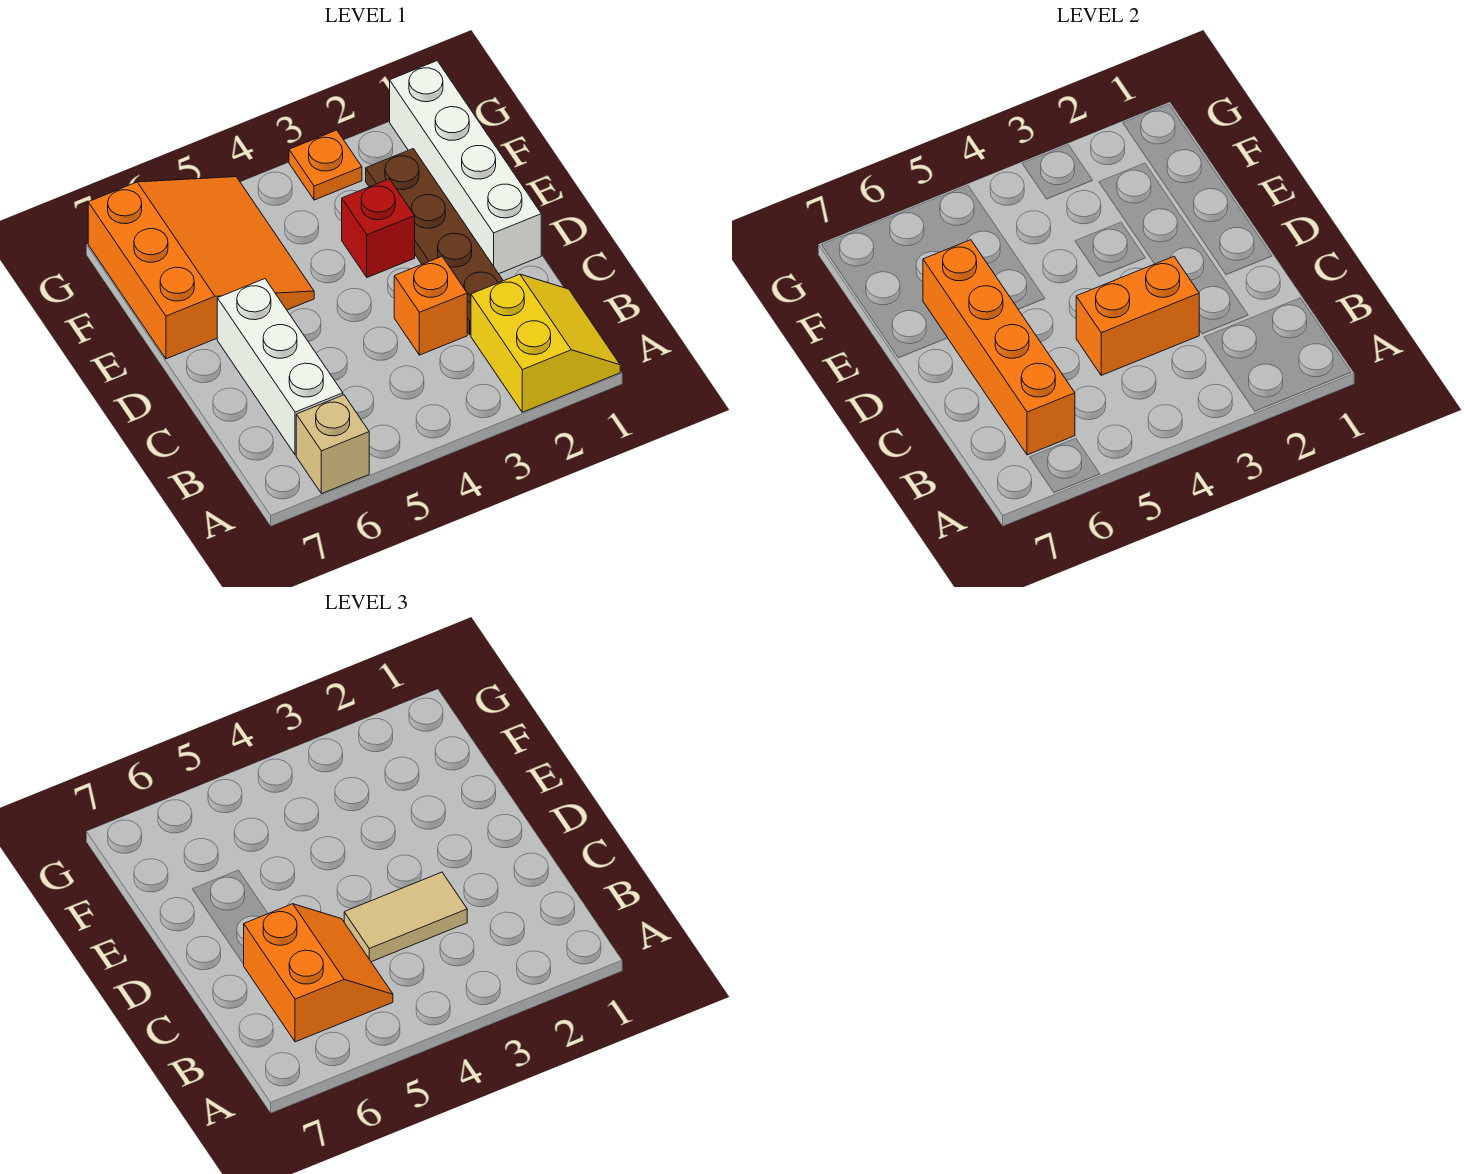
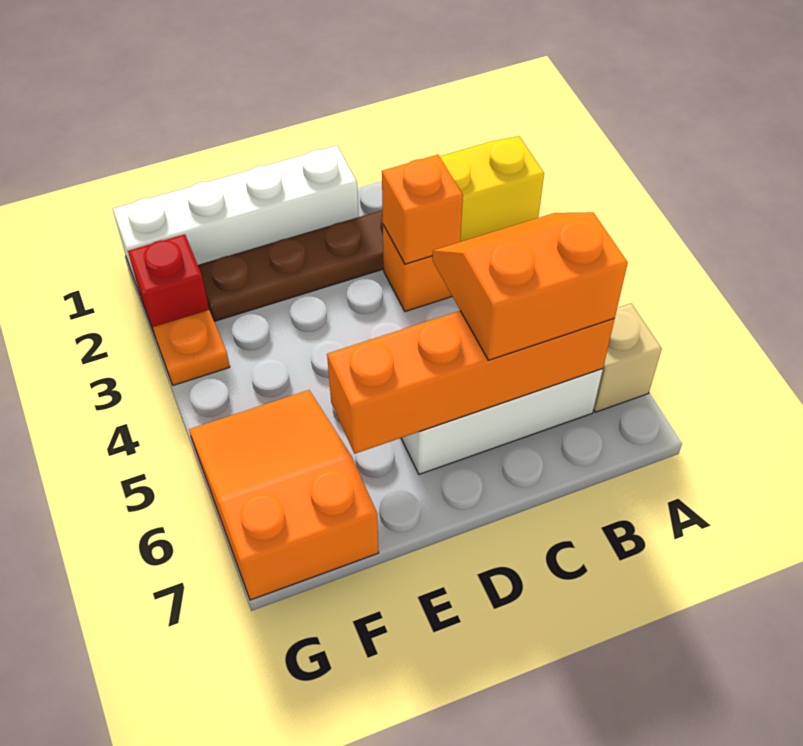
orange brick C3:C4 level 2 -> orange brick C3 level 2
tan tile C3:C4 level 3 -> none
red brick E3 level 1 -> red brick G2 level 1
orange slope E5:G7 level 1 top 7 -> orange slope F5:G7 level 1 top 7

